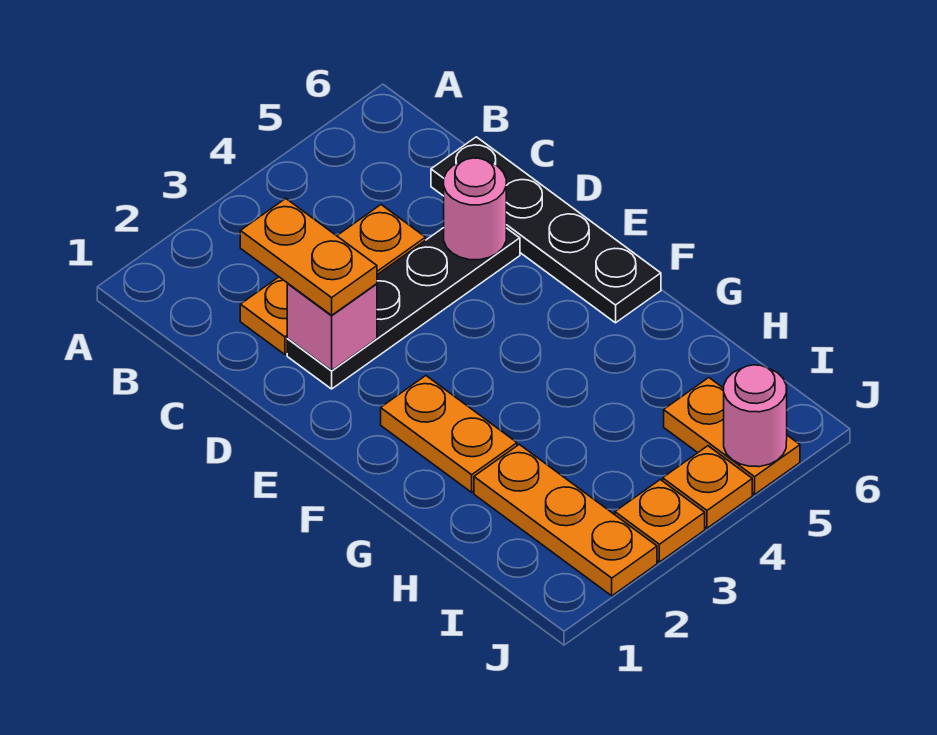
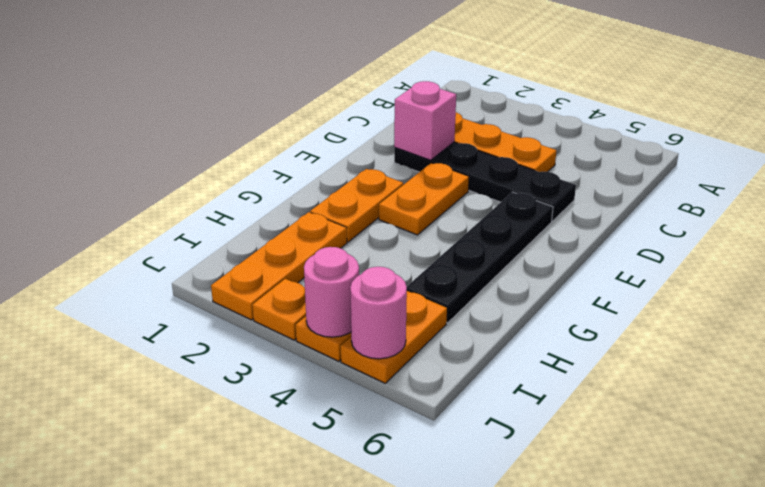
orange plate C2:D2 level 3 -> orange plate E3:F3 level 1
black plate C6:F6 level 1 -> black plate E5:H5 level 1
pink round brick D5 level 2 -> pink round brick J4 level 2

